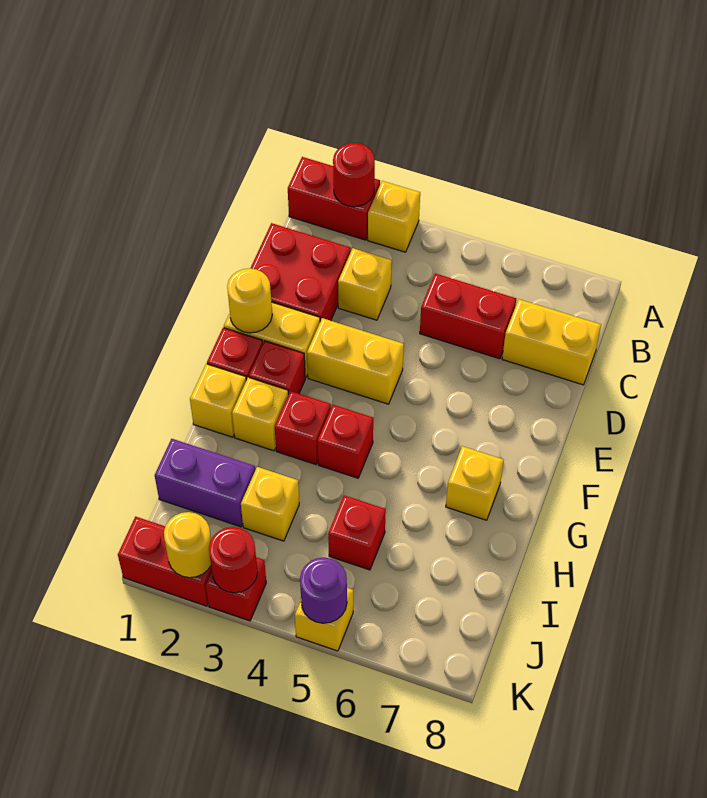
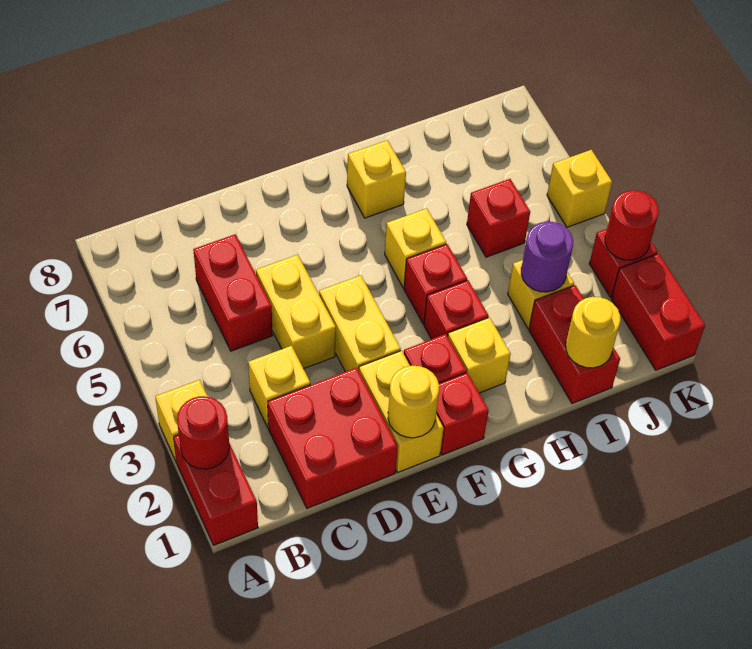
yellow brick C7:C8 level 1 -> yellow brick D4:D5 level 1
yellow brick G1 level 1 -> yellow brick G5 level 1
purple brick I1:I2 level 1 -> red brick I1:I2 level 1
yellow round brick K2 level 2 -> yellow round brick I1 level 2
purple round brick K5 level 2 -> purple round brick I3 level 2

